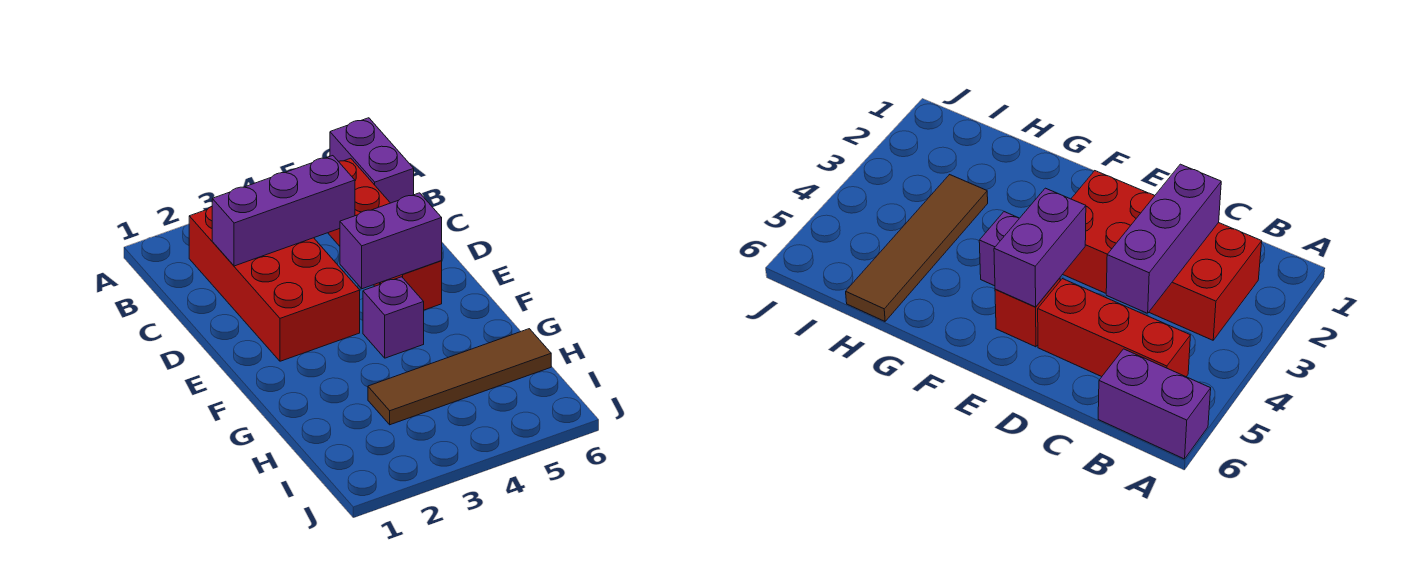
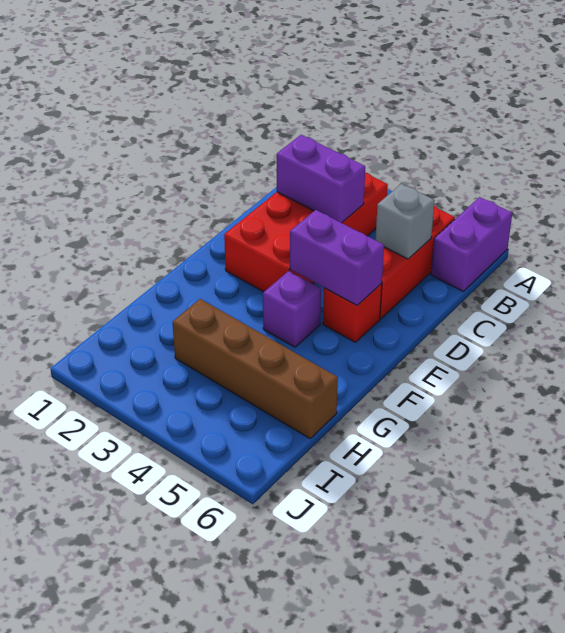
purple brick C2:C4 level 2 -> purple brick C2:C3 level 2
none -> grey brick C5 level 2
brown tile H3:H6 level 1 -> brown brick H3:H6 level 1

